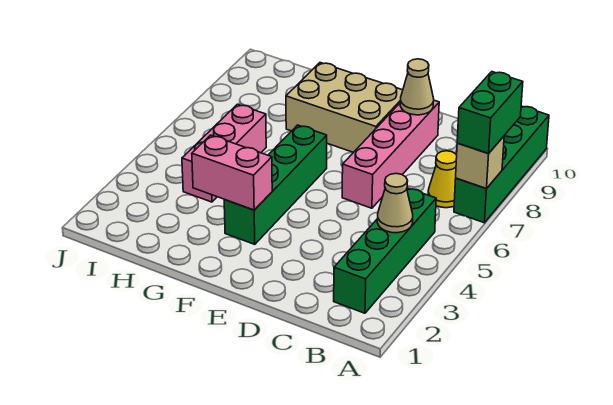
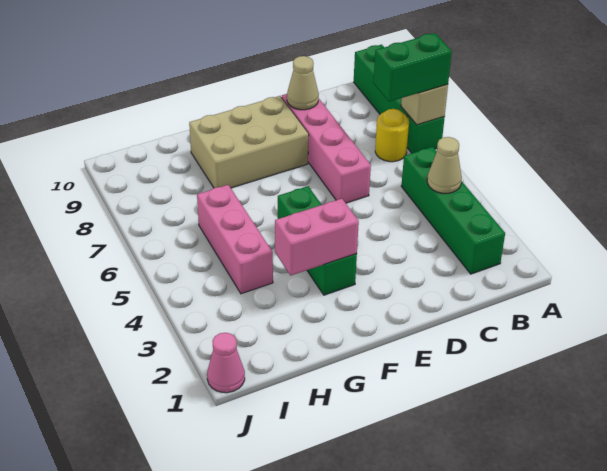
green brick A7:A8 level 3 -> green brick A7:B7 level 3
yellow cone B7 level 1 -> yellow round brick B7 level 1
green brick F3:F6 level 1 -> green brick F3:F5 level 1
none -> pink cone J1 level 1

